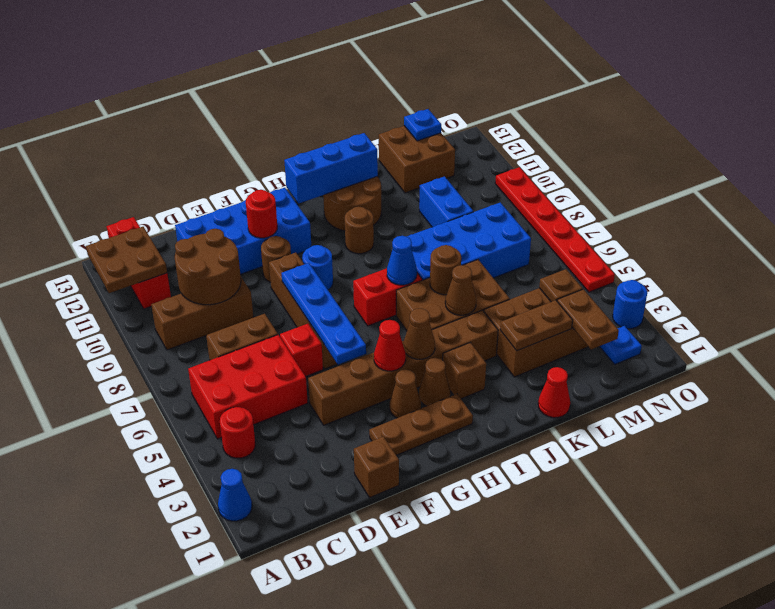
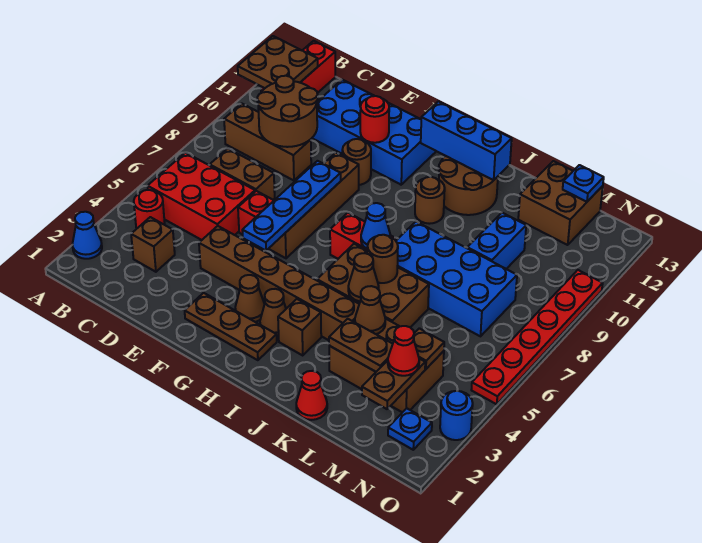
brown brick E1 level 1 -> brown brick C3 level 1
red cone G4 level 2 -> red cone M3 level 3
blue round brick G9 level 1 -> none
brown cone H4 level 2 -> brown cone K4 level 2

